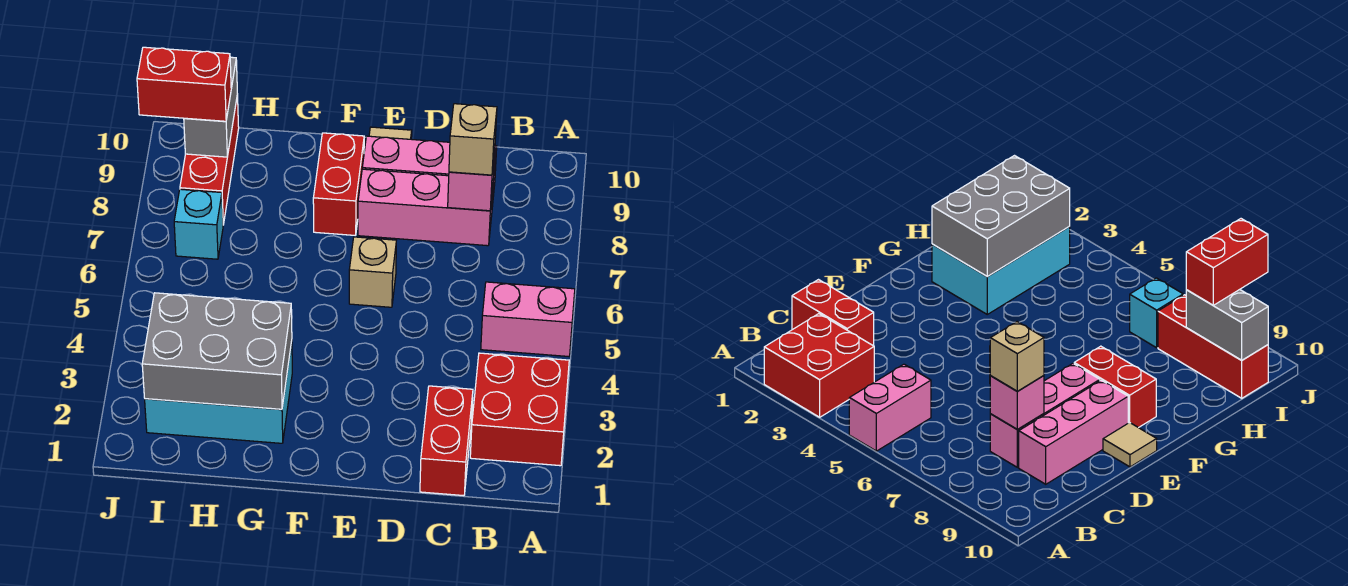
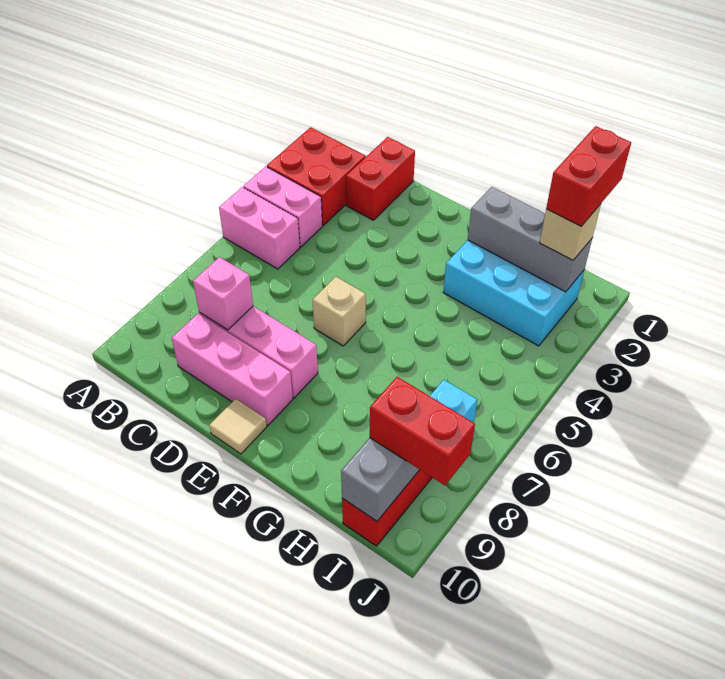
none -> pink brick A4:B4 level 1
tan brick C8 level 3 -> tan brick I2 level 3
red brick F8:F9 level 1 -> red brick I1:I2 level 4
grey brick G2:I3 level 2 -> grey brick G2:I2 level 2

